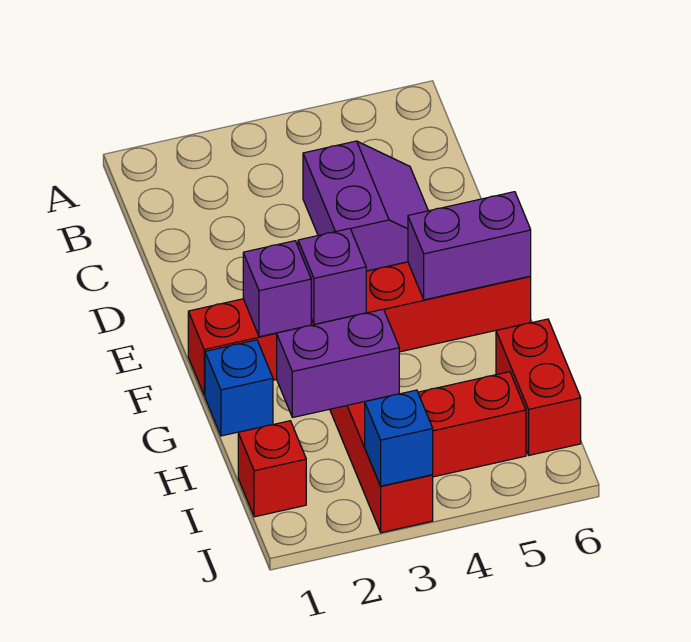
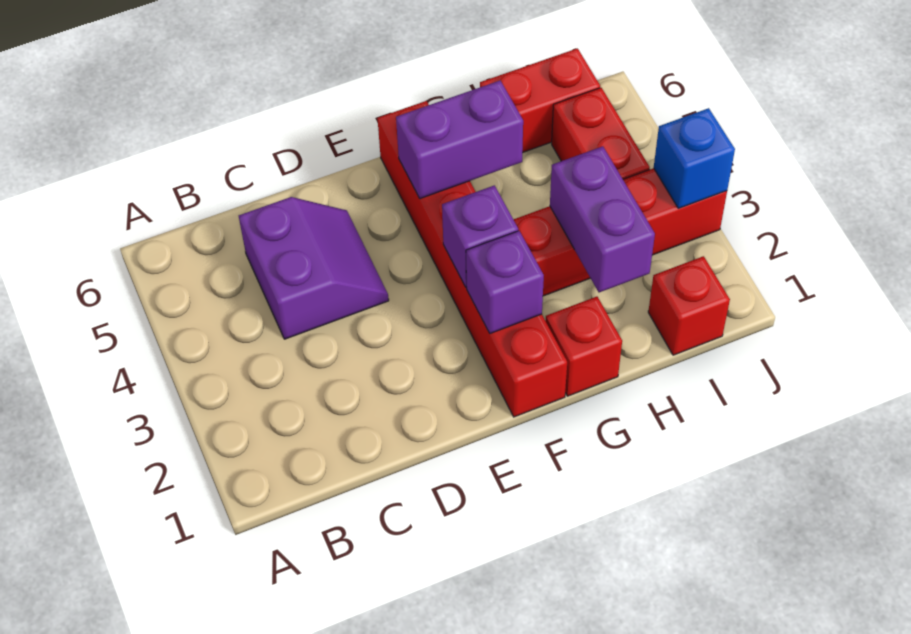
purple slope C4:D5 level 1 top 4 -> purple slope C4:D5 level 1 top C
purple brick F5:F6 level 2 -> purple brick F5:G5 level 2
blue brick G1 level 1 -> red brick G1 level 1

